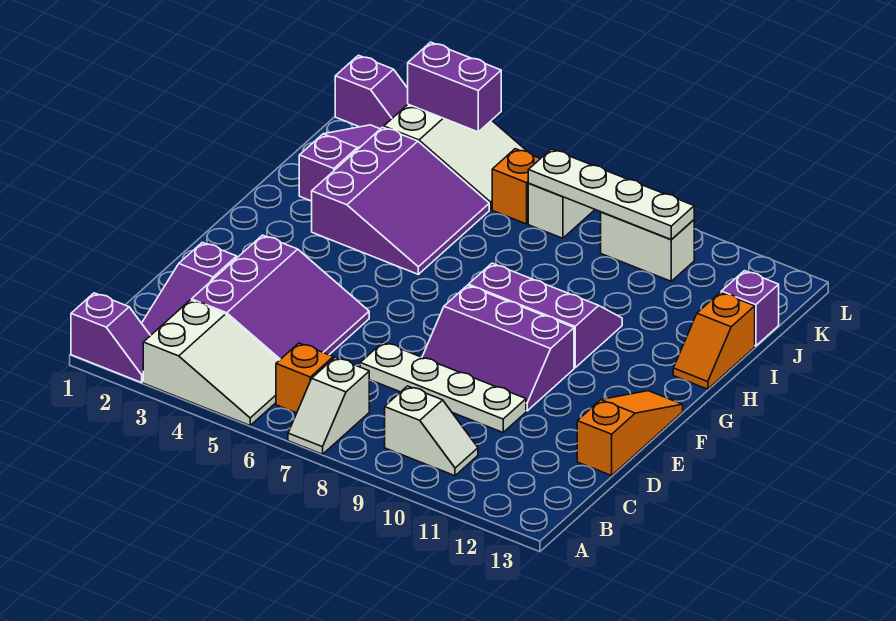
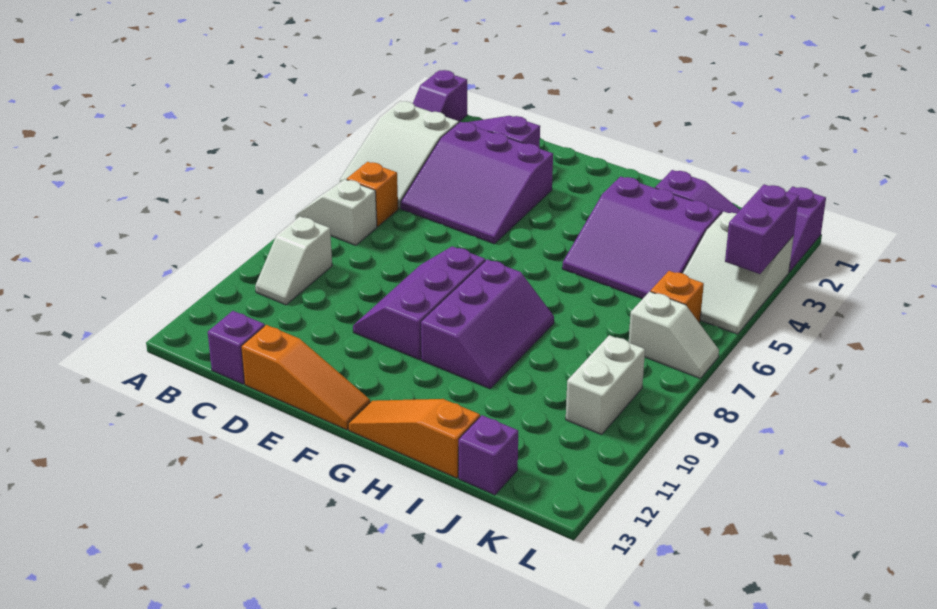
none -> purple brick C13 level 1
white plate D7:D10 level 1 -> none
orange slope H13:I13 level 1 top I -> orange slope G13:I13 level 1 top I
white plate K7:K10 level 2 -> none

